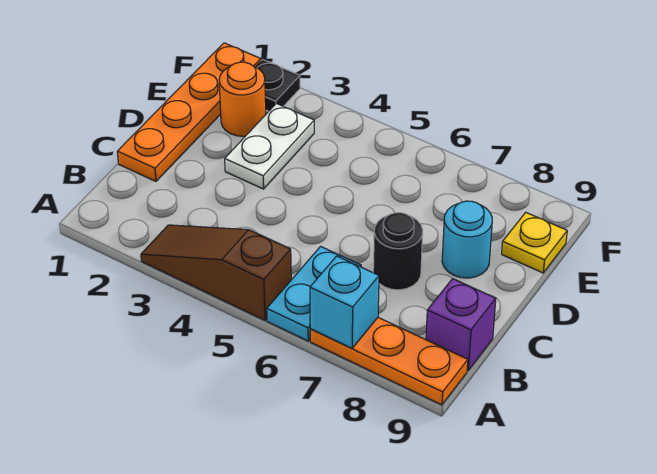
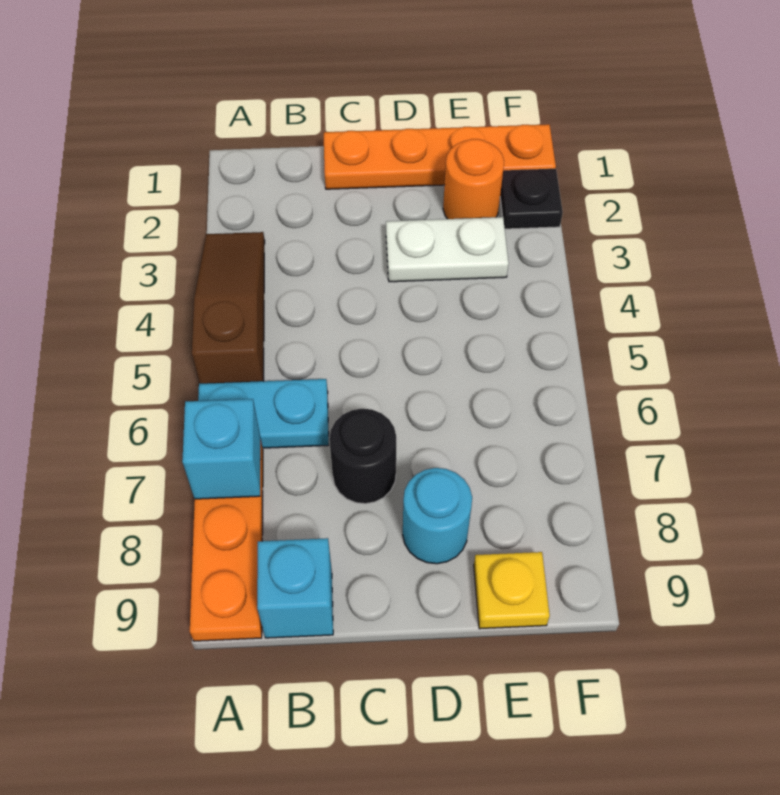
purple brick B9 level 1 -> cyan brick B9 level 1

